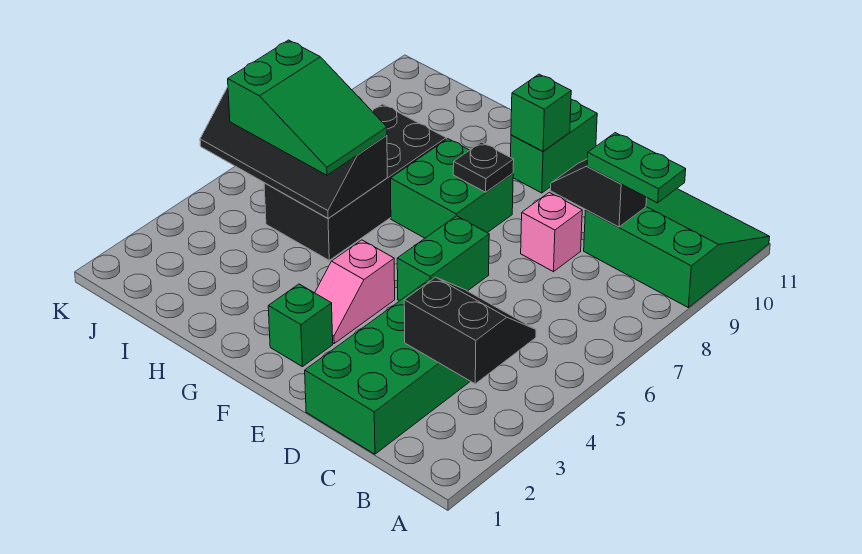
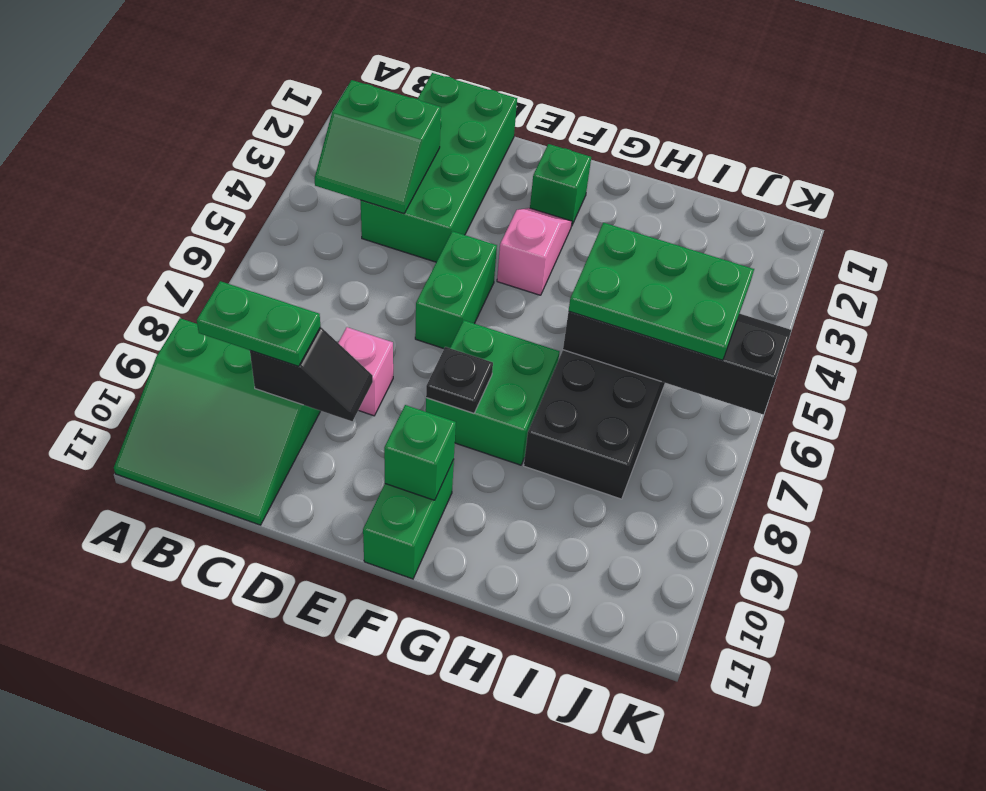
black slope B3:C4 level 2 top 3 -> green slope B3:C4 level 2 top 3
green slope H5:J6 level 3 top J -> green plate H5:J6 level 3

